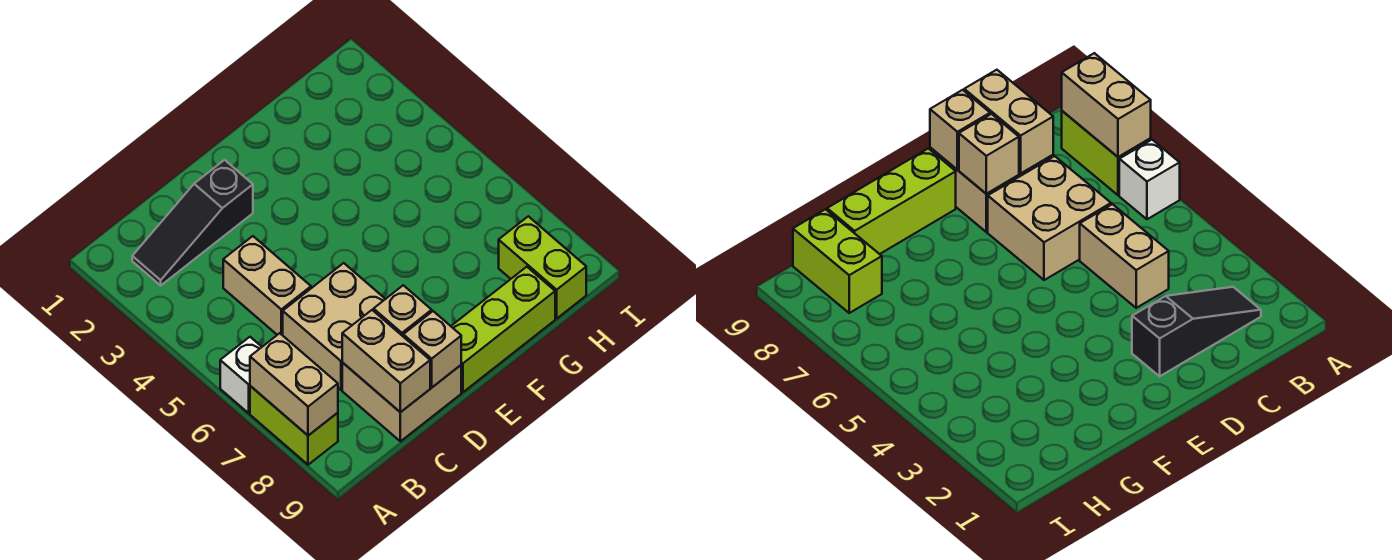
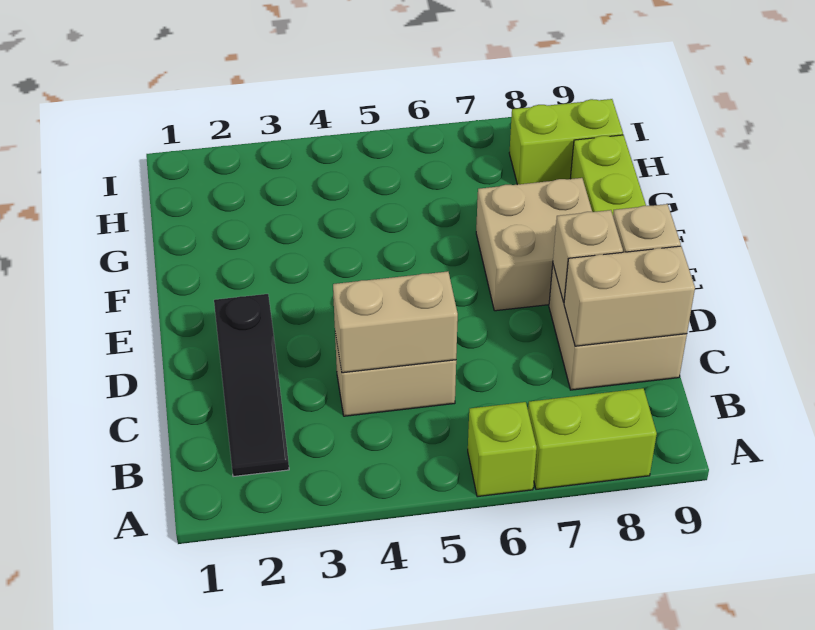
white brick A6 level 1 -> lime brick A6 level 1
tan brick A7:A8 level 2 -> tan brick C4:C5 level 2
tan brick C6:D7 level 1 -> tan brick E7:F8 level 1

